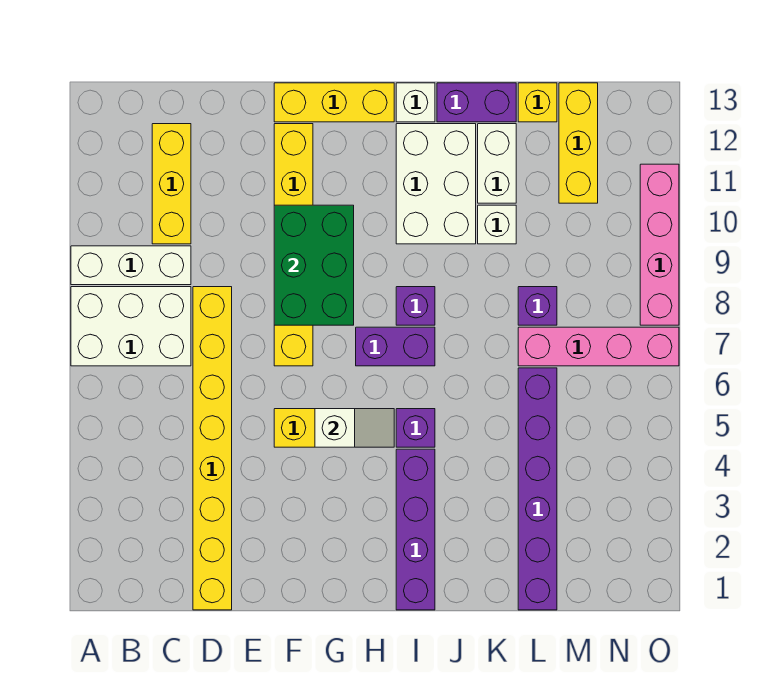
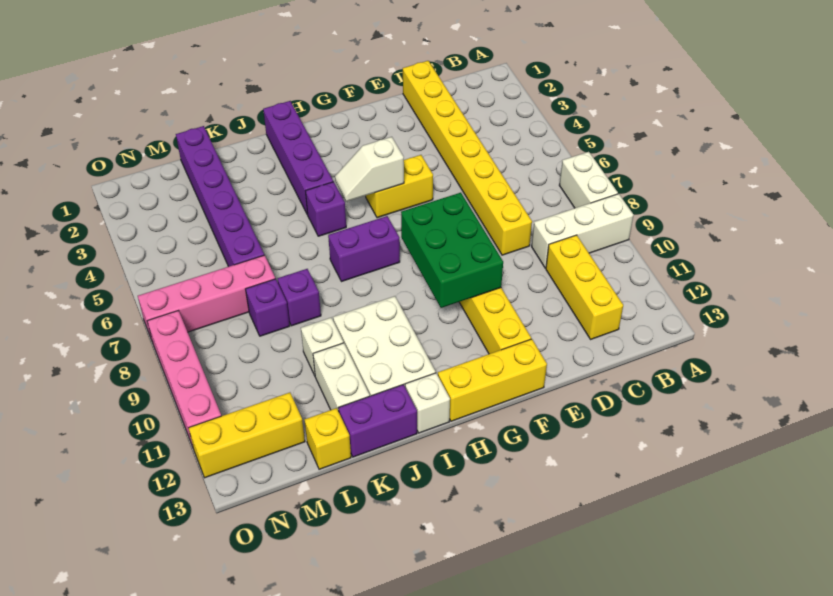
white brick A7:C8 level 1 -> white brick A7:A8 level 1
purple brick I8 level 1 -> purple brick K8 level 1
yellow brick M11:M13 level 1 -> yellow brick M12:O12 level 1

